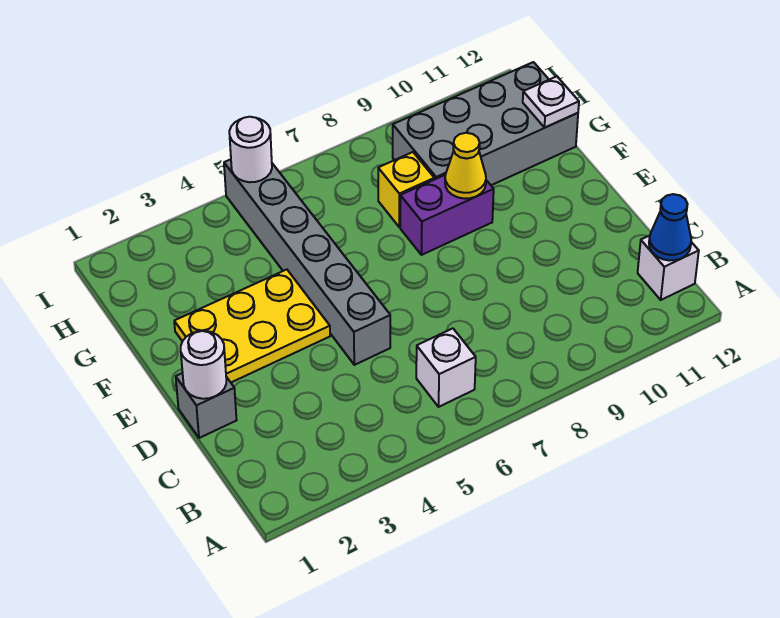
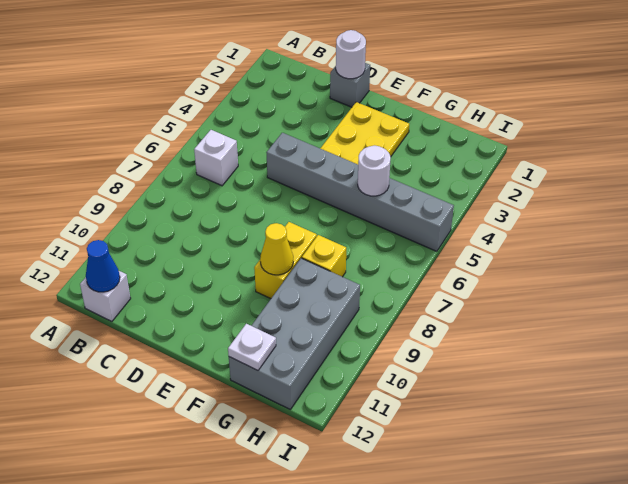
purple brick F8:F9 level 1 -> yellow brick F8:F9 level 1
white round brick I5 level 2 -> white round brick G5 level 2

